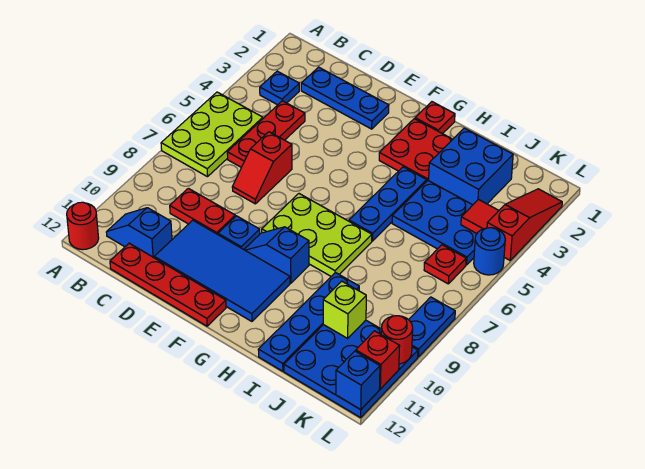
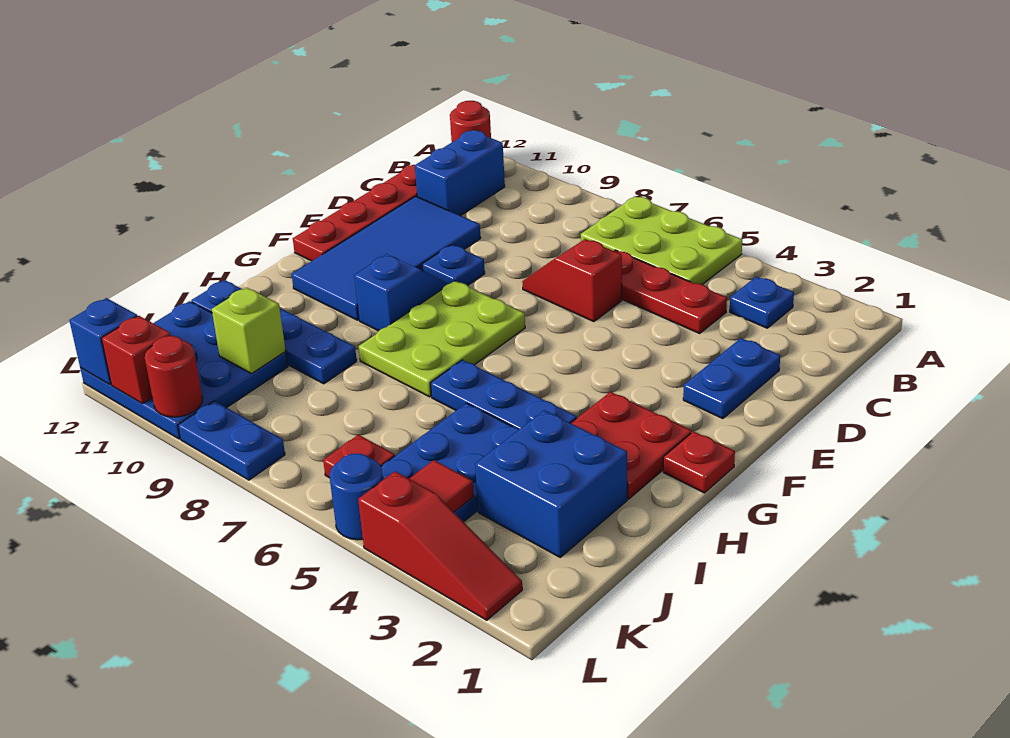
blue slope B11:C11 level 1 top C -> blue brick B11:C11 level 1
blue plate C2:E2 level 1 -> blue plate D2:E2 level 1
red plate C9:D9 level 1 -> none

